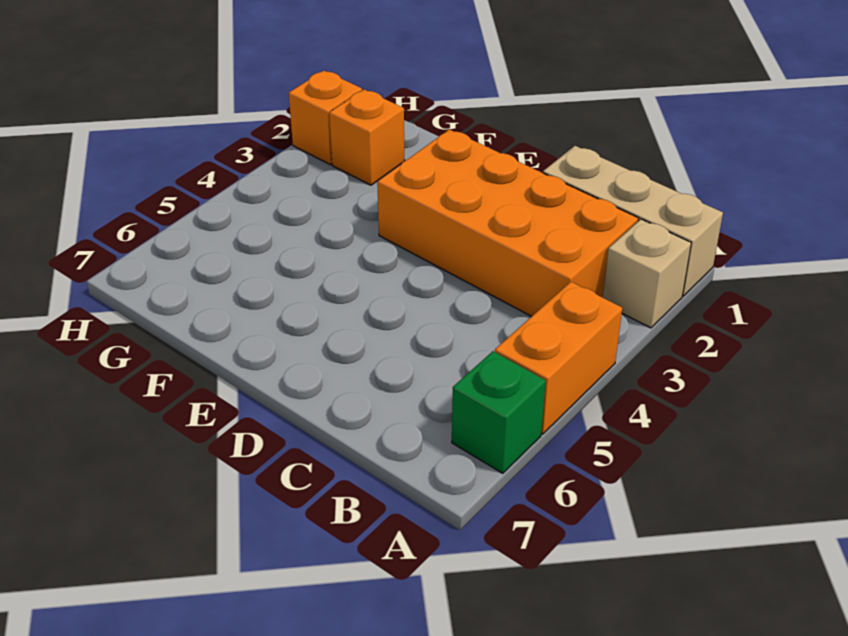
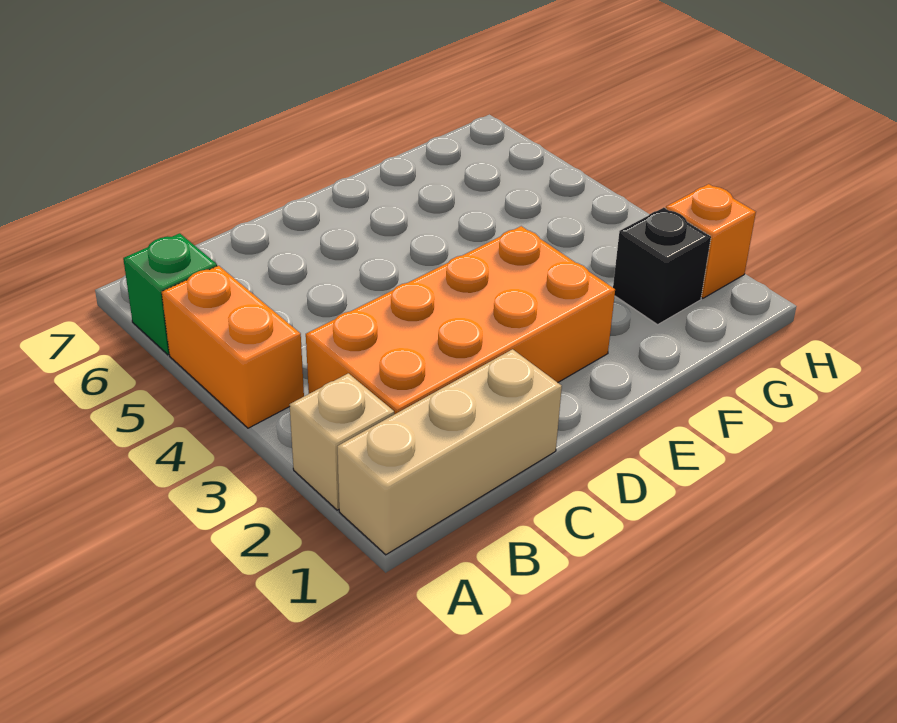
orange brick G2 level 1 -> black brick G2 level 1

